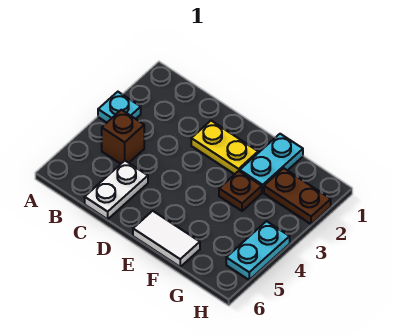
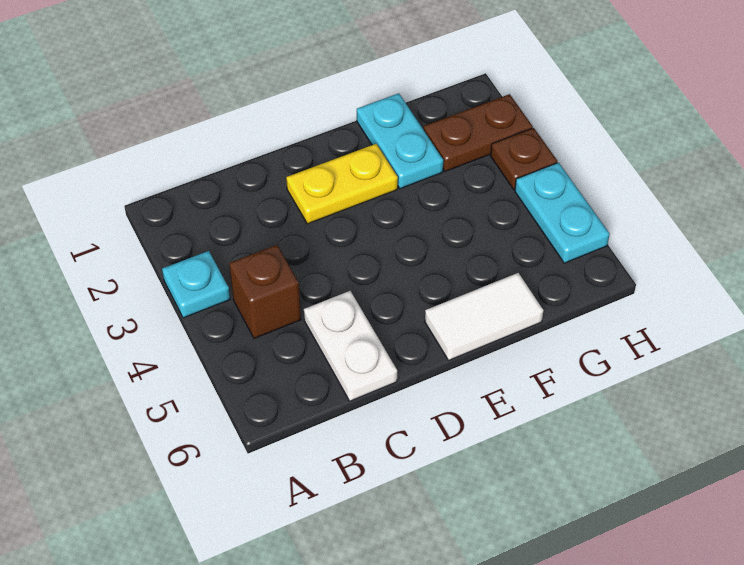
brown plate F3 level 1 -> brown plate H3 level 1

